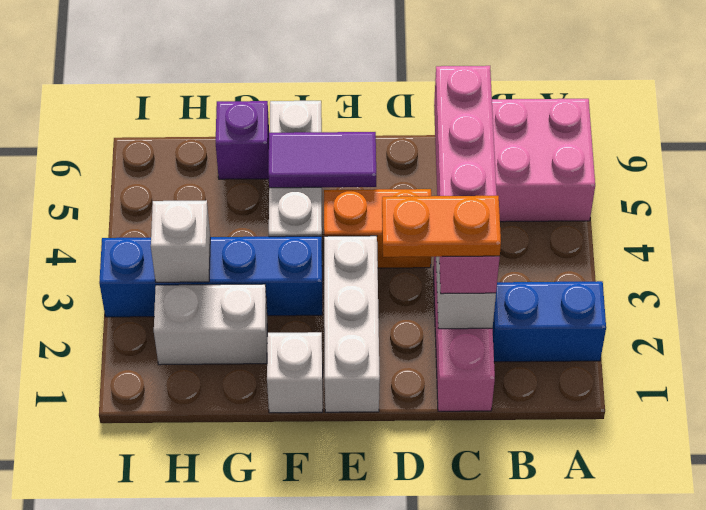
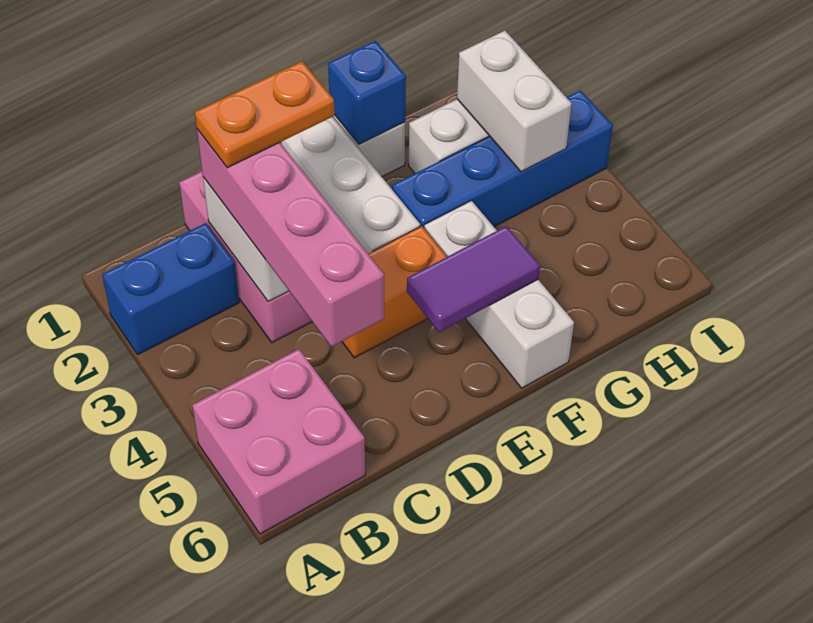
none -> blue brick F1 level 2
purple brick G6 level 1 -> none
white brick H3 level 2 -> white brick H2:H3 level 2

